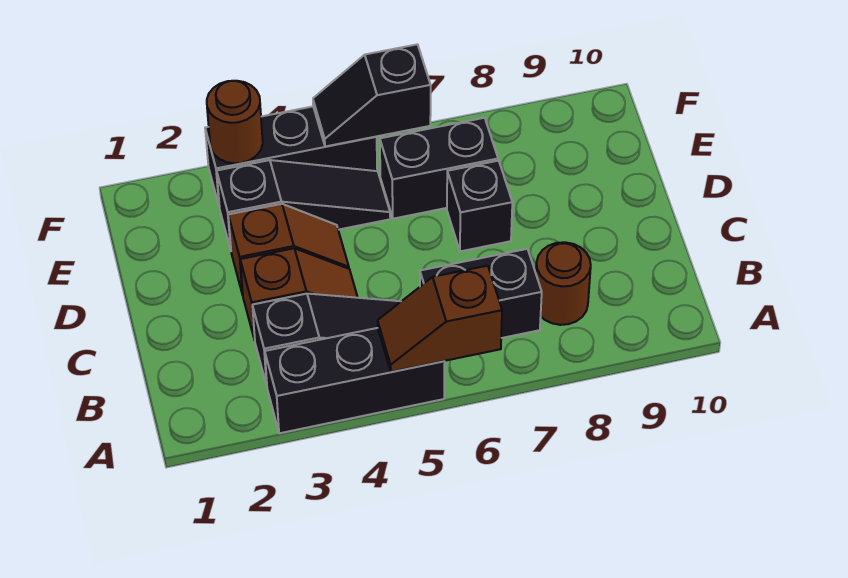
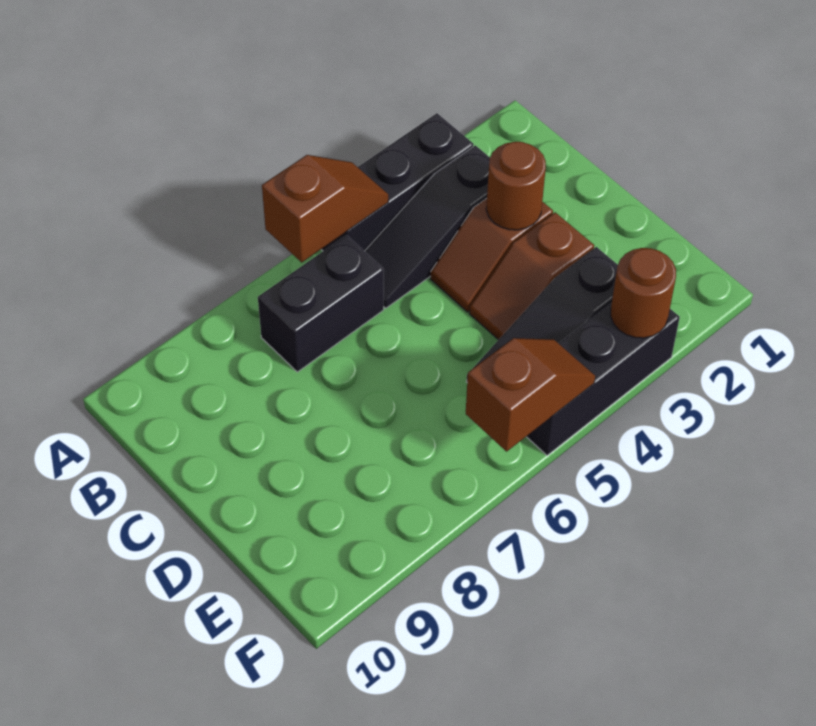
brown round brick B8 level 1 -> brown round brick C3 level 2
black brick D7 level 1 -> none
black brick E6:E7 level 1 -> none
black slope F5:F6 level 2 top 6 -> brown slope F5:F6 level 2 top 6

